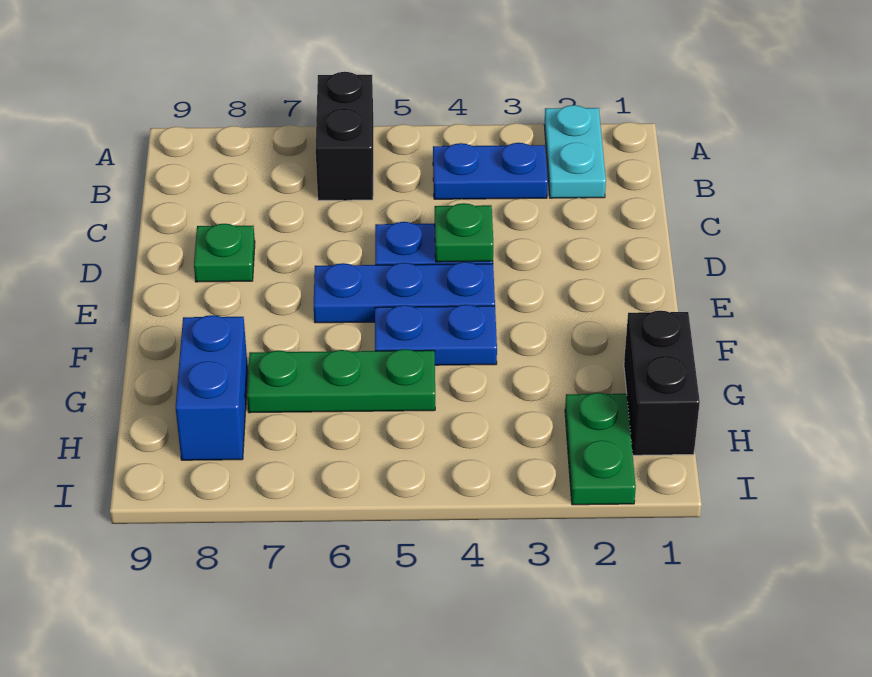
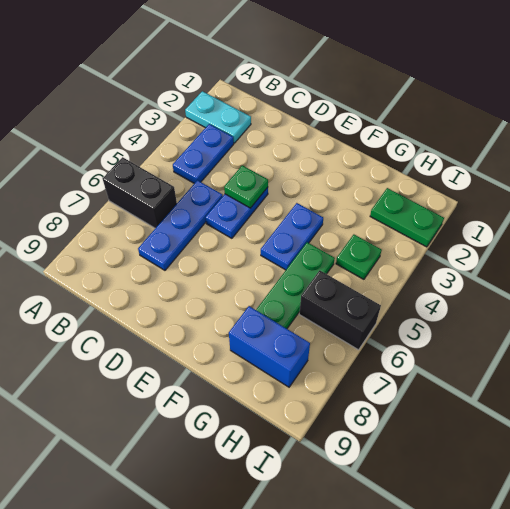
green plate D8 level 1 -> green plate H4 level 1
blue plate E4:E6 level 1 -> blue plate C5:C7 level 1
black brick G1:H1 level 1 -> black brick H6:I6 level 1

